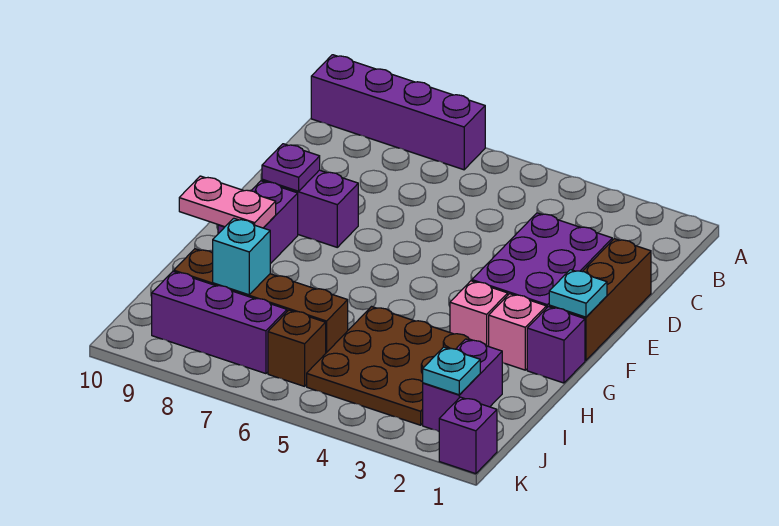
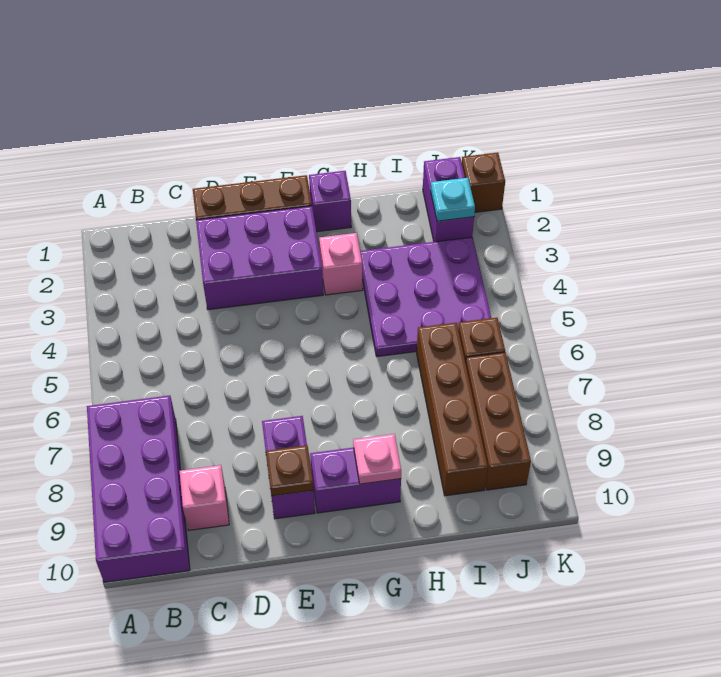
purple brick A7:A10 level 1 -> purple brick A7:B10 level 1
purple plate E9 level 2 -> brown plate E9 level 2
cyan plate F1 level 2 -> none
pink brick G2 level 1 -> pink brick C9 level 1
pink plate G9:G10 level 2 -> pink plate G9 level 2
brown plate H3:J5 level 1 -> purple plate H3:J5 level 1
purple brick I2:J2 level 1 -> purple brick J1:J2 level 1
cyan brick I8 level 2 -> none
purple brick J7:J9 level 1 -> brown brick J7:J9 level 1
purple brick K1 level 1 -> brown brick K1 level 1

